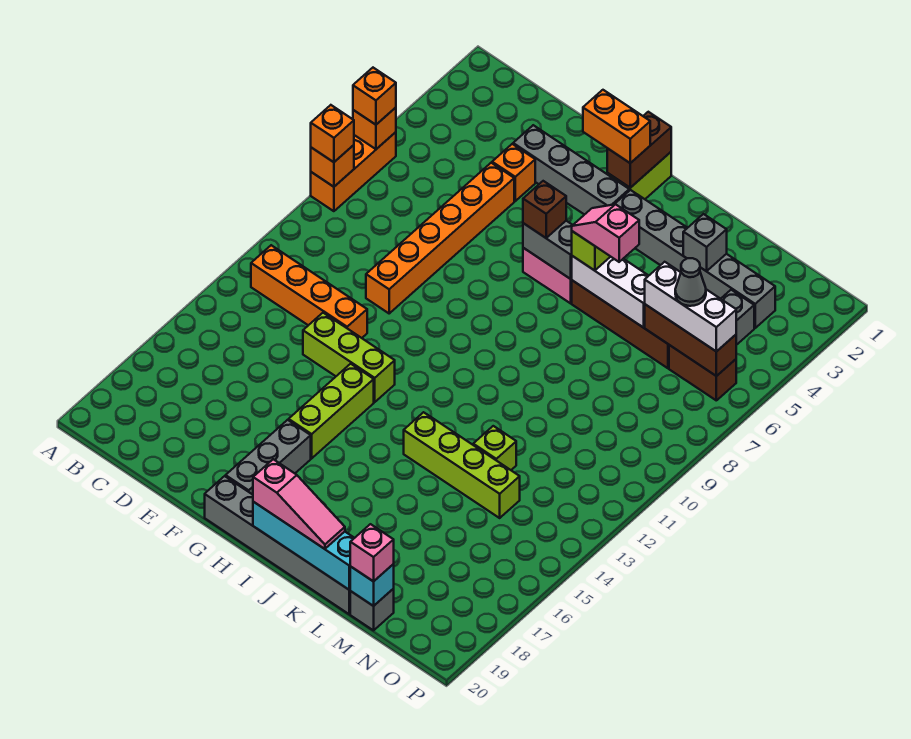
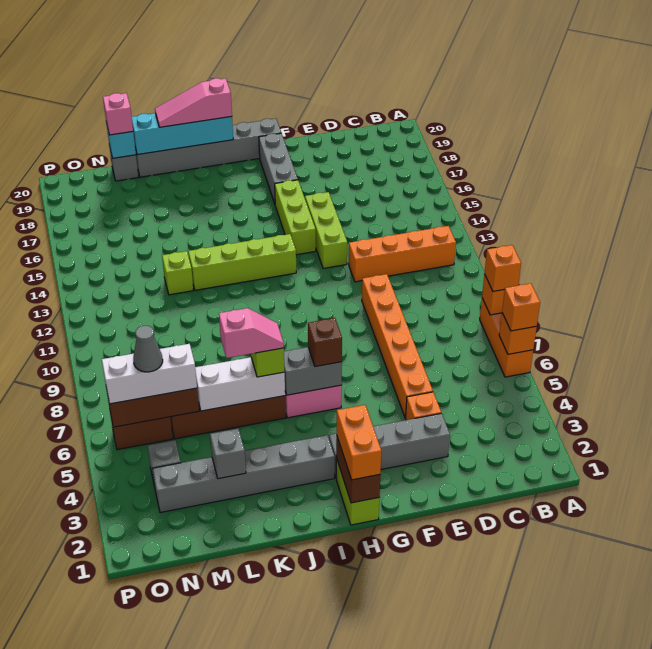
lime brick E13:G13 level 1 -> lime brick F13:F15 level 1
orange brick G2:H2 level 3 -> orange brick H1:H2 level 3
lime brick J14:M14 level 1 -> lime brick H13:K13 level 1

